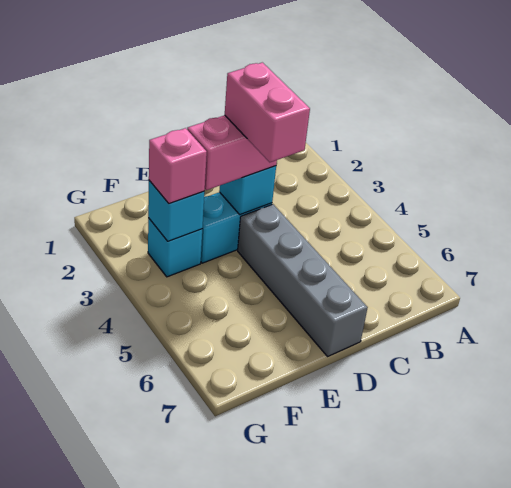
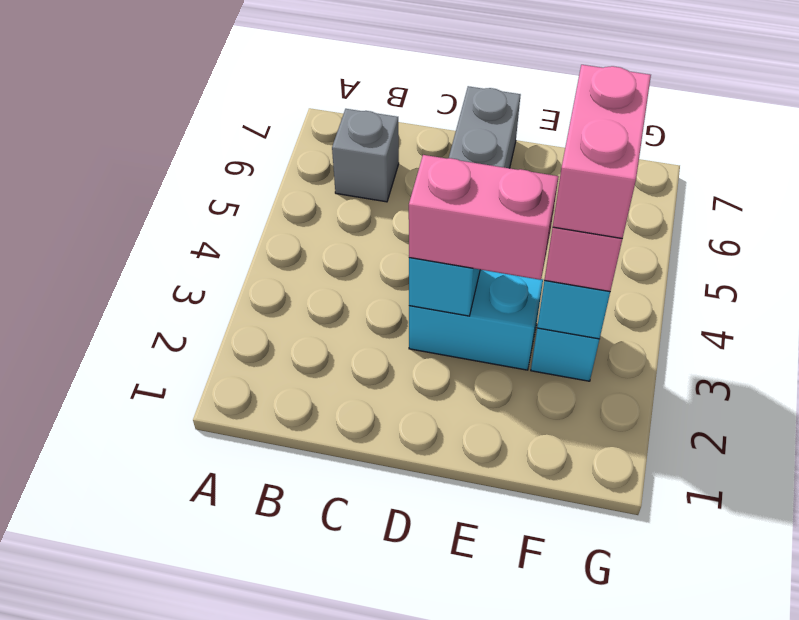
none -> grey brick B6 level 1
pink brick D3:D4 level 4 -> pink brick F3:F4 level 4

